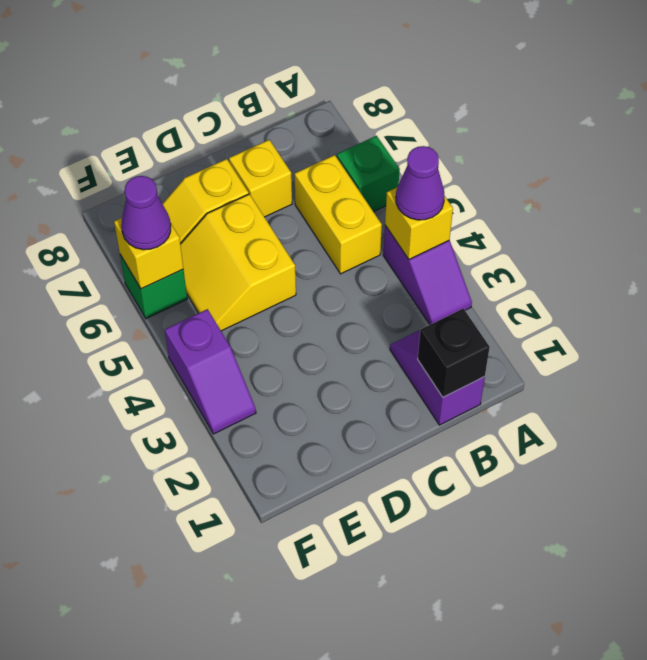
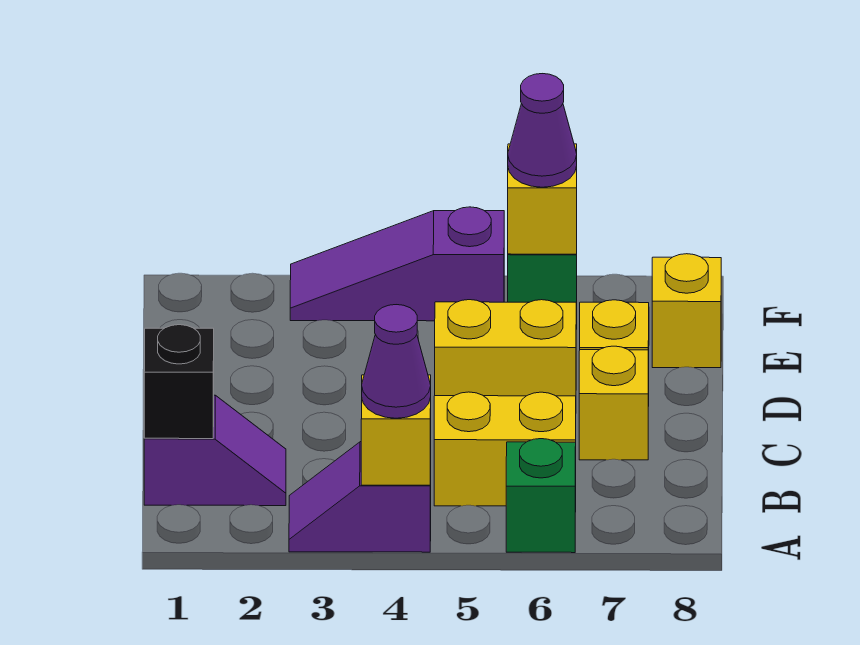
none -> yellow brick E8 level 1
purple slope F3:F4 level 1 top 4 -> purple slope F3:F5 level 1 top 5

